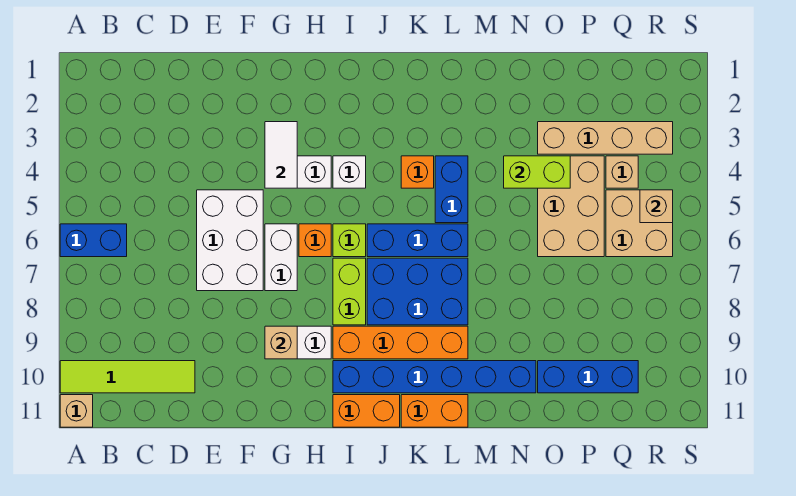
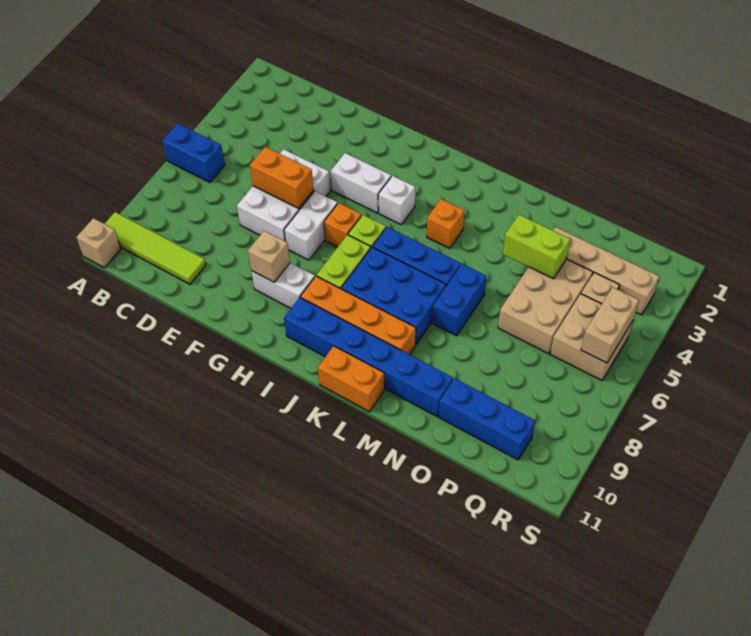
white tile G3:G4 level 2 -> none
orange brick I11:J11 level 1 -> orange brick E6:F6 level 2
blue brick L4:L5 level 1 -> blue brick M6:M7 level 1
tan brick R5 level 2 -> tan brick R5:R6 level 2

